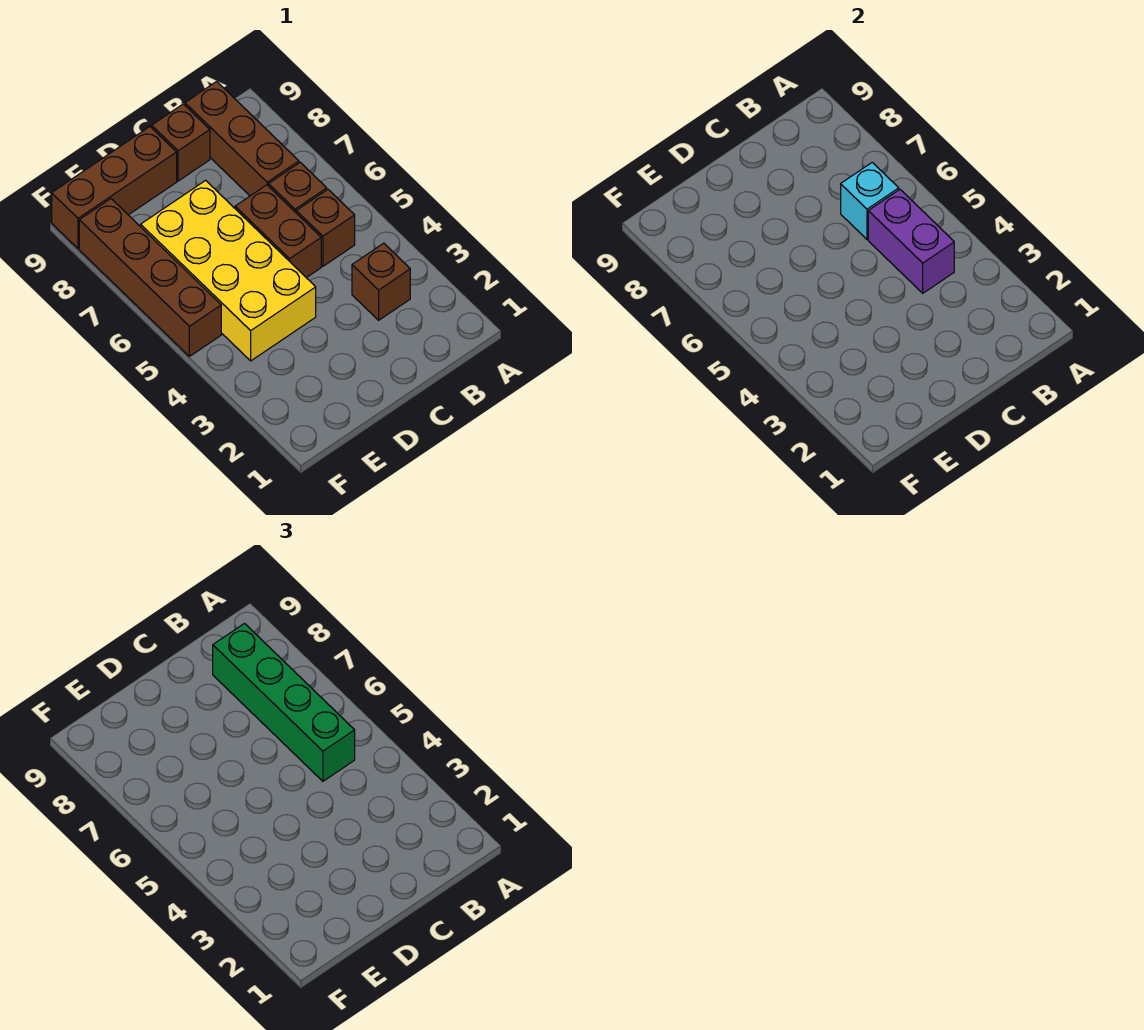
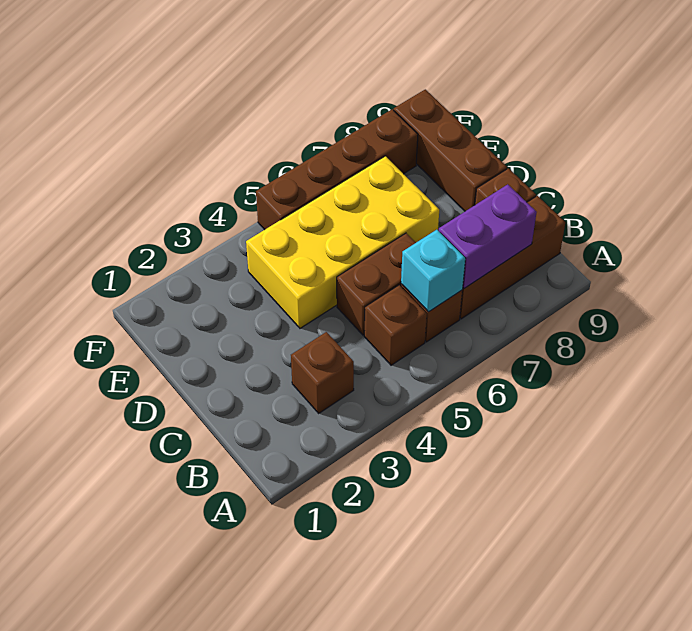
purple brick B4:B5 level 2 -> purple brick B7:B8 level 2
green brick B5:B8 level 3 -> none

